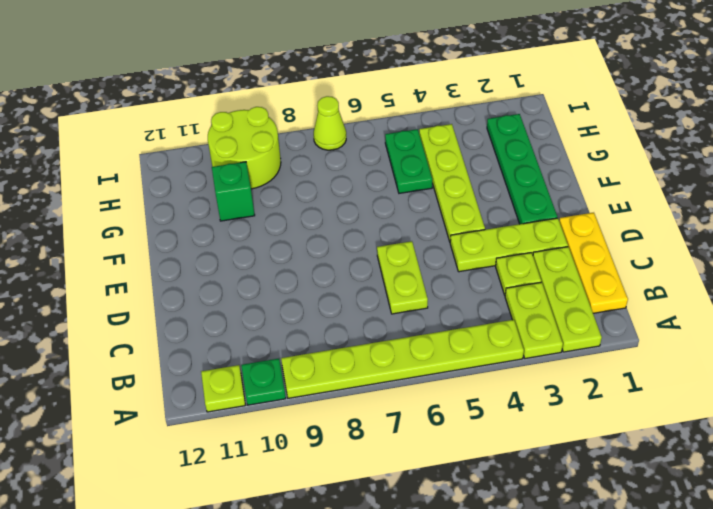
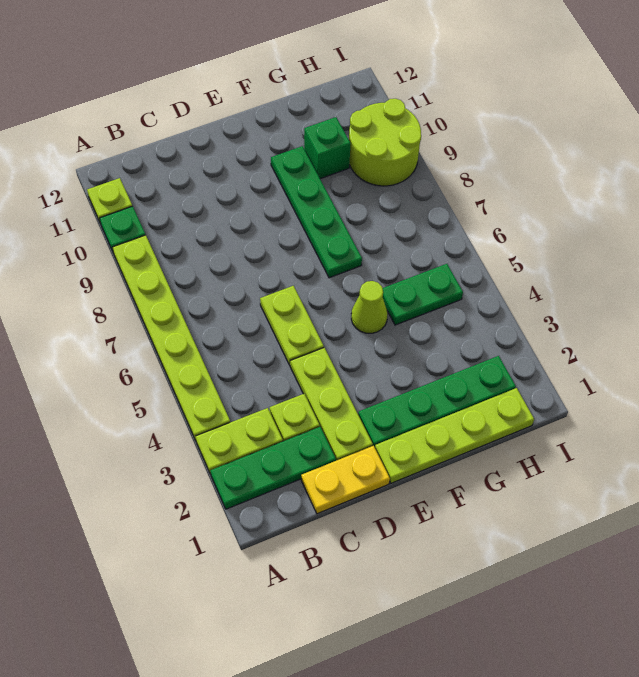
lime plate A2:C2 level 1 -> green plate A2:C2 level 1
yellow plate B1:D1 level 1 -> yellow plate C1:D1 level 1
lime plate C6:D6 level 1 -> lime plate D5:D6 level 1
lime plate E4:H4 level 1 -> lime plate E1:H1 level 1
none -> green plate F7:F10 level 1
lime cone I7 level 1 -> lime cone F5 level 1

